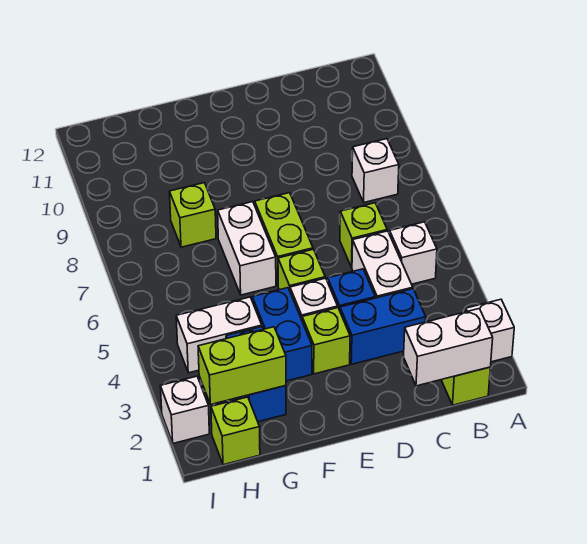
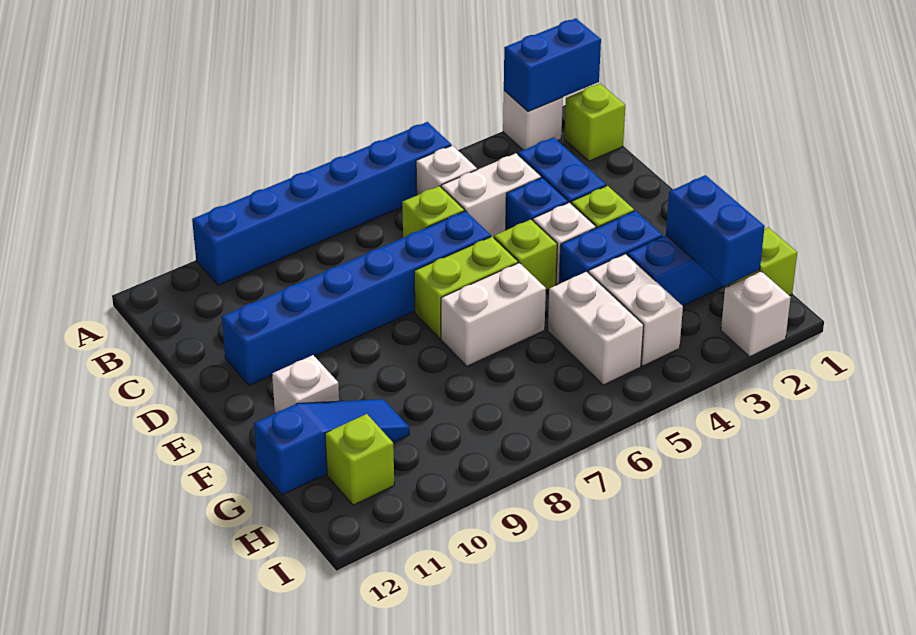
none -> blue brick A1:A2 level 2
none -> blue brick A5:A10 level 1
white brick B1:C1 level 2 -> white brick G5:H5 level 1
white brick B8 level 1 -> white brick F11 level 1
none -> blue brick D6:D11 level 1
lime brick G2:H2 level 2 -> blue brick G2:H2 level 2
lime brick G8 level 1 -> lime brick H11 level 1
none -> blue slope G10:G12 level 1 top 12

